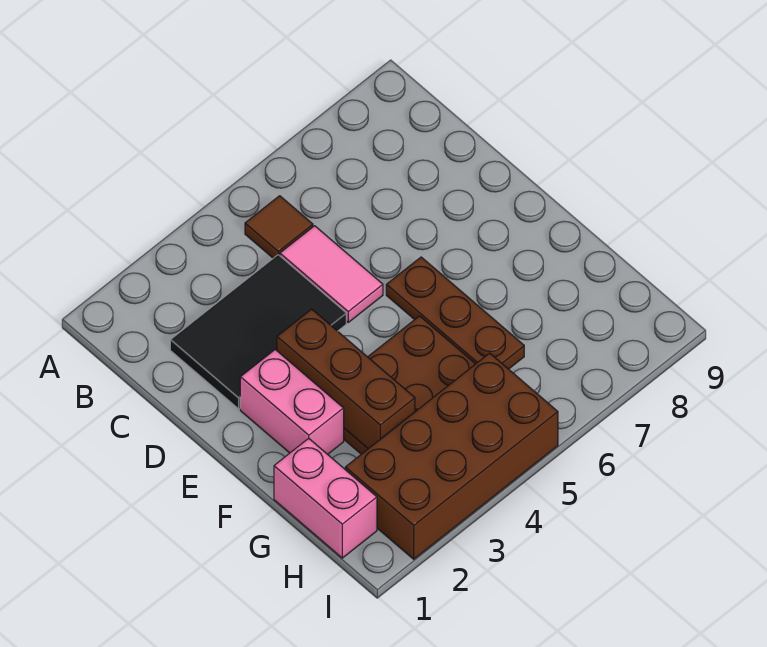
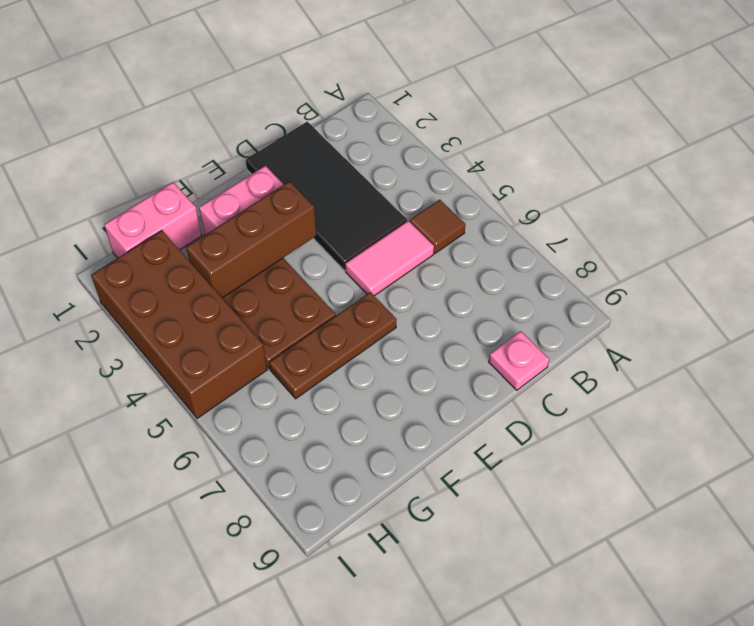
black tile C2:D4 level 1 -> black tile C1:D4 level 1
none -> pink plate C9 level 1

